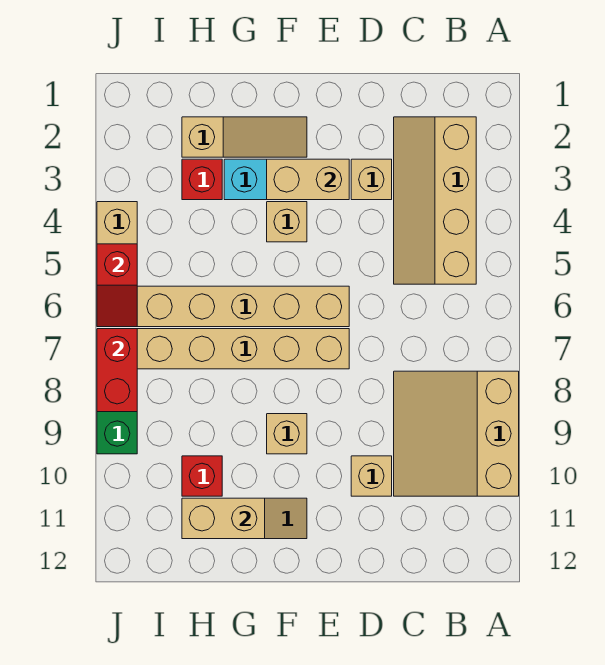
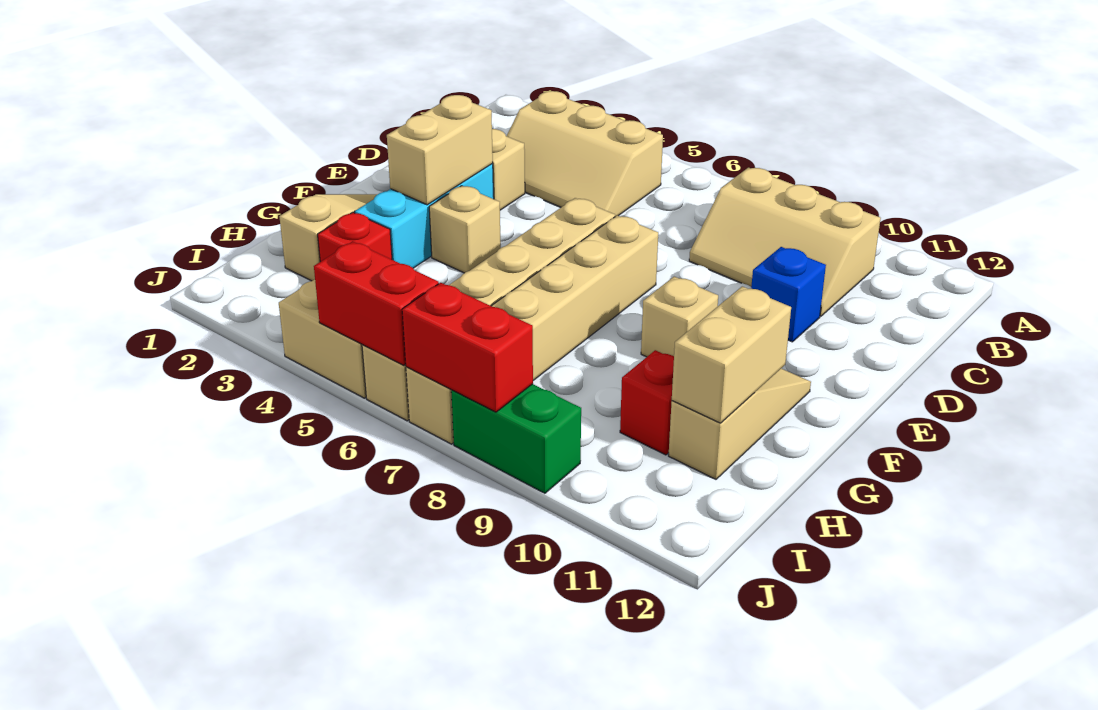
tan slope A8:C10 level 1 top A -> tan slope B8:C10 level 1 top B
tan slope B2:C5 level 1 top B -> tan slope B3:C5 level 1 top B
tan brick D10 level 1 -> blue brick D10 level 1
red slope J5:J6 level 2 top 5 -> red brick J5:J6 level 2

